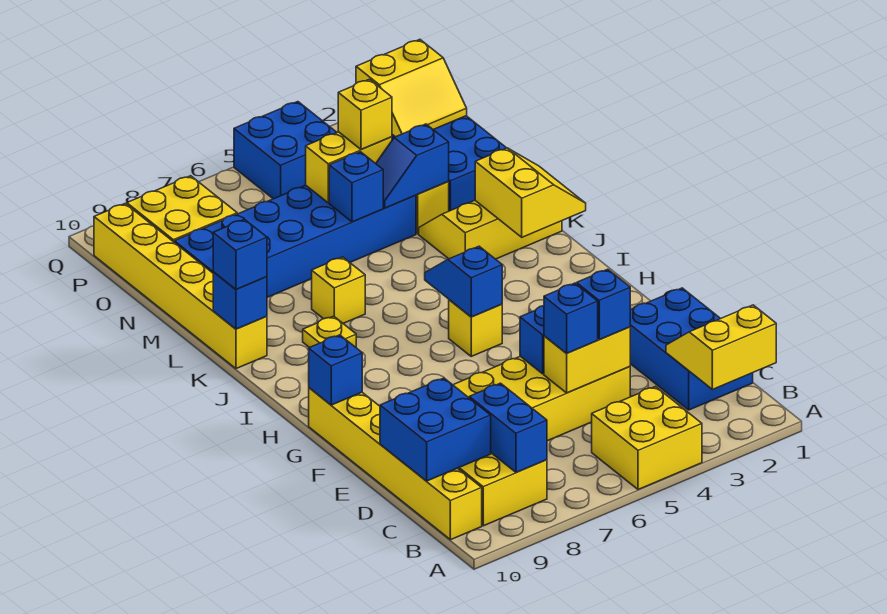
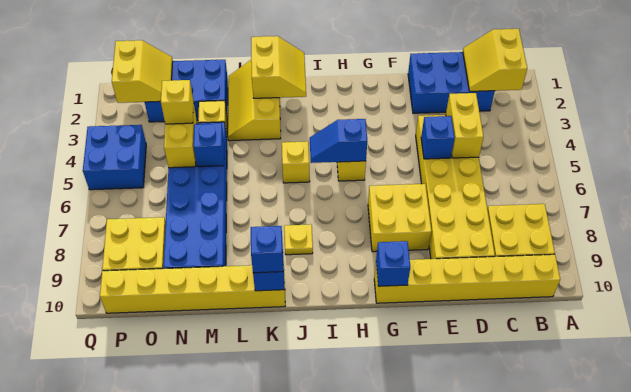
yellow brick A4:B5 level 1 -> yellow brick F7:G8 level 1
blue brick B8:C8 level 2 -> none
blue brick C9:D10 level 2 -> none
blue brick D4 level 3 -> none
blue brick D5 level 3 -> none
yellow slope J1:K2 level 2 top 2 -> yellow slope J1:K2 level 2 top K
yellow brick K7 level 1 -> yellow brick J5 level 1
blue slope M3:M4 level 2 top 3 -> none

